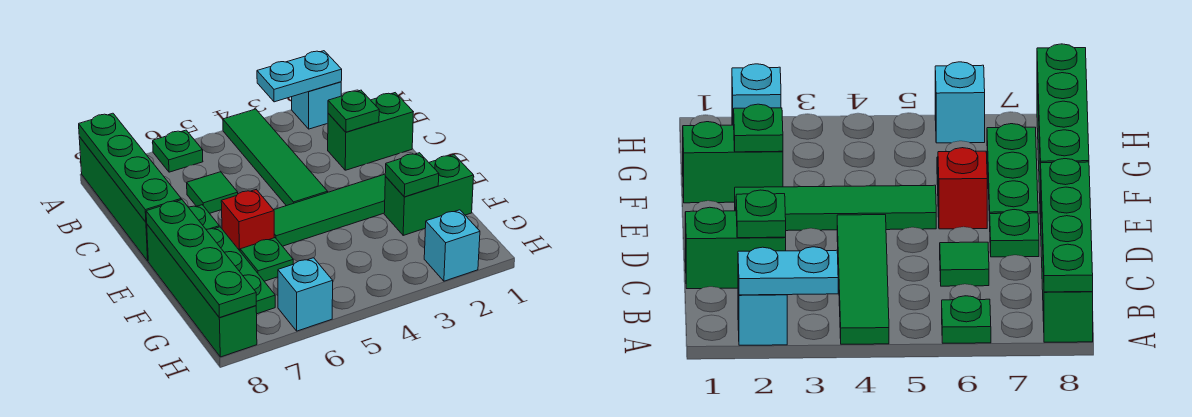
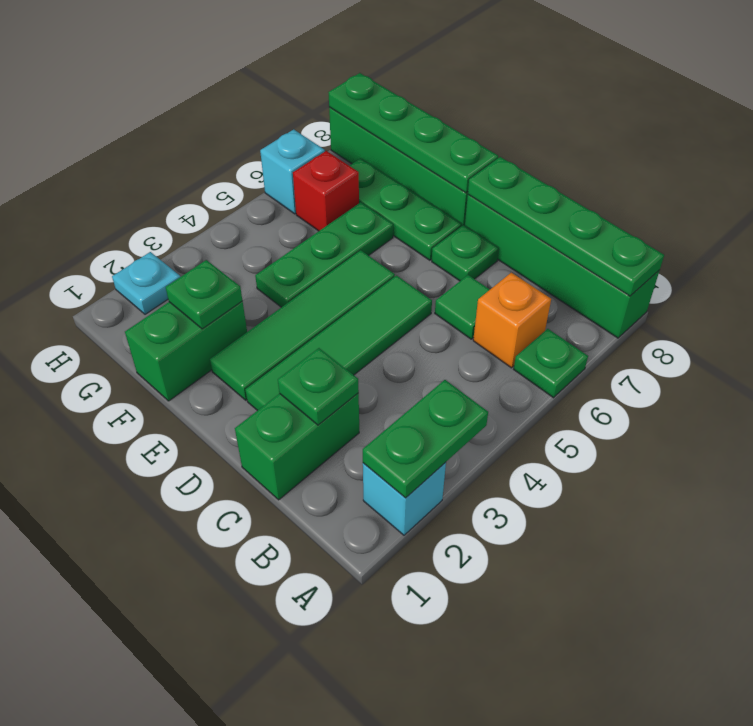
cyan plate A2:A3 level 2 -> green plate A2:A3 level 2
green tile A4:D4 level 1 -> green tile D2:D5 level 1
none -> orange brick B6 level 1
red brick E6 level 1 -> red brick G6 level 1
green plate F6 level 1 -> green plate F4:F6 level 1
cyan brick H2 level 1 -> cyan plate H2 level 1

